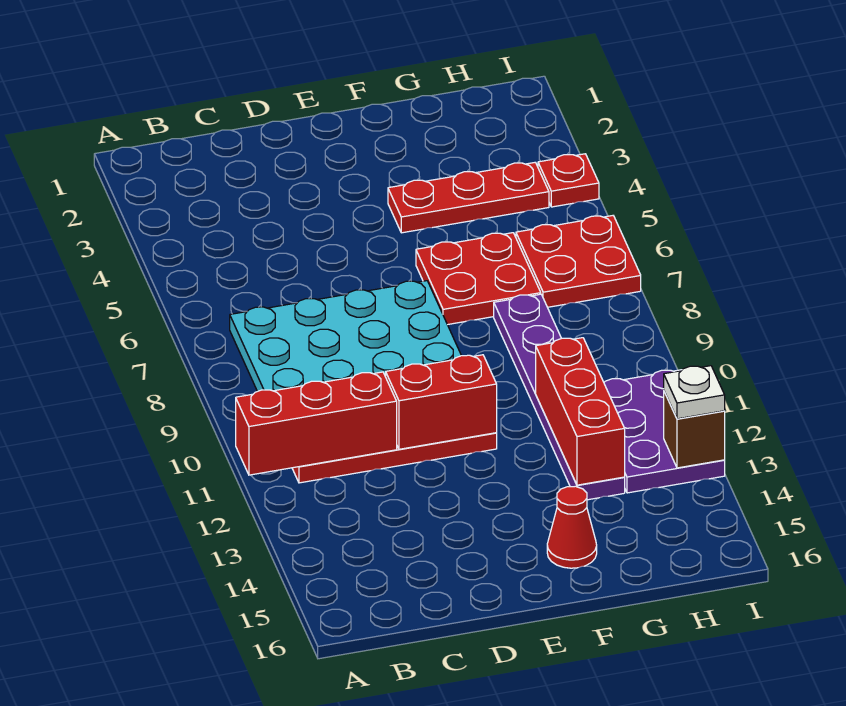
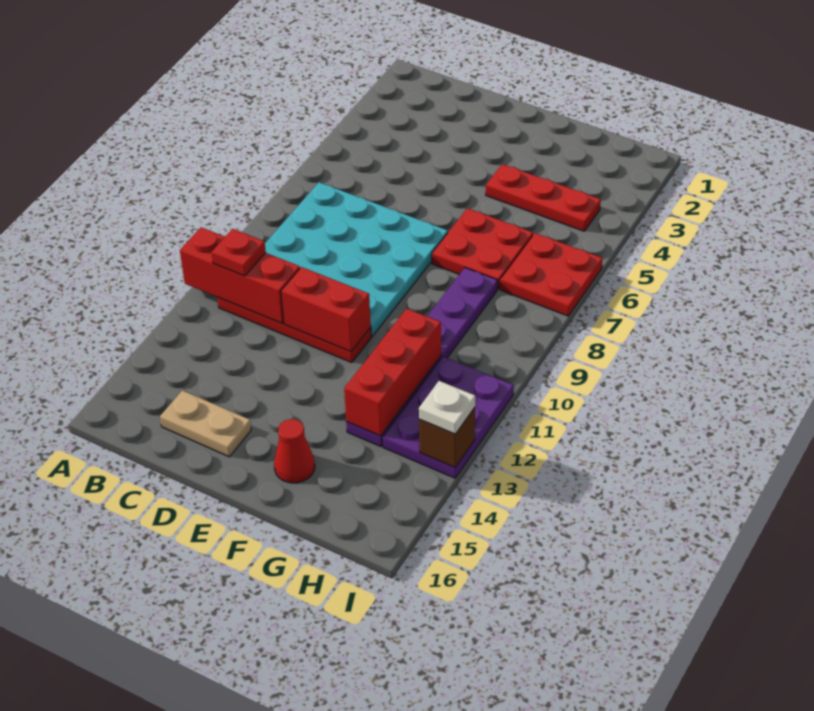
none -> tan plate C15:D15 level 1
red plate I4 level 1 -> red plate B11 level 3

